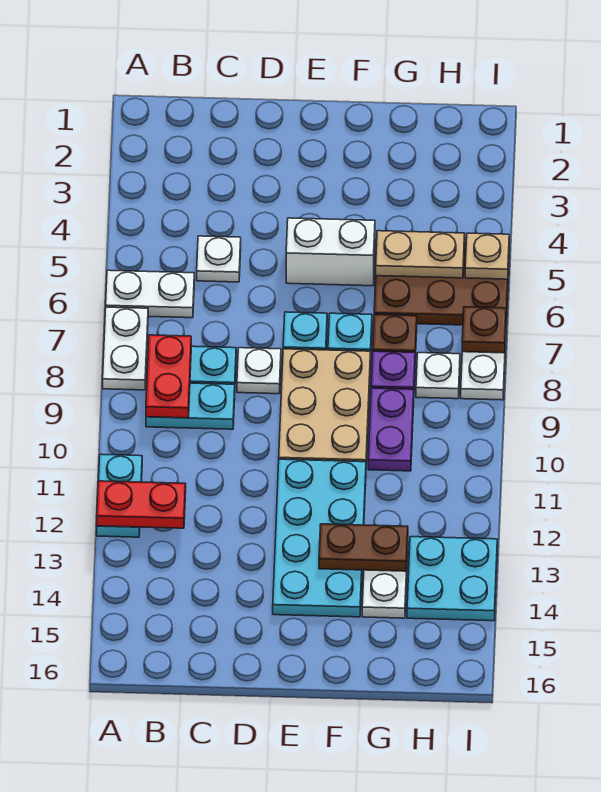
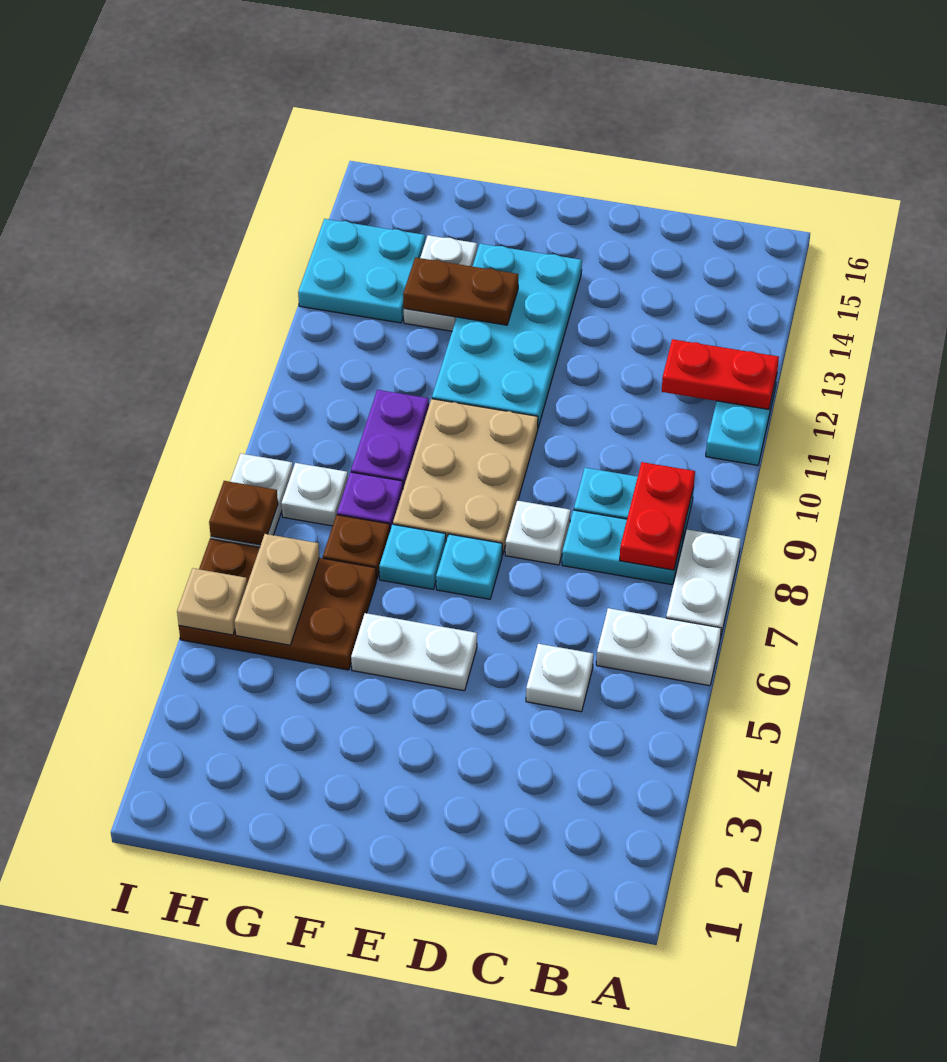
white brick E5:F5 level 1 -> white plate E5:F5 level 1
tan plate G5:H5 level 2 -> tan plate H5:H6 level 2

